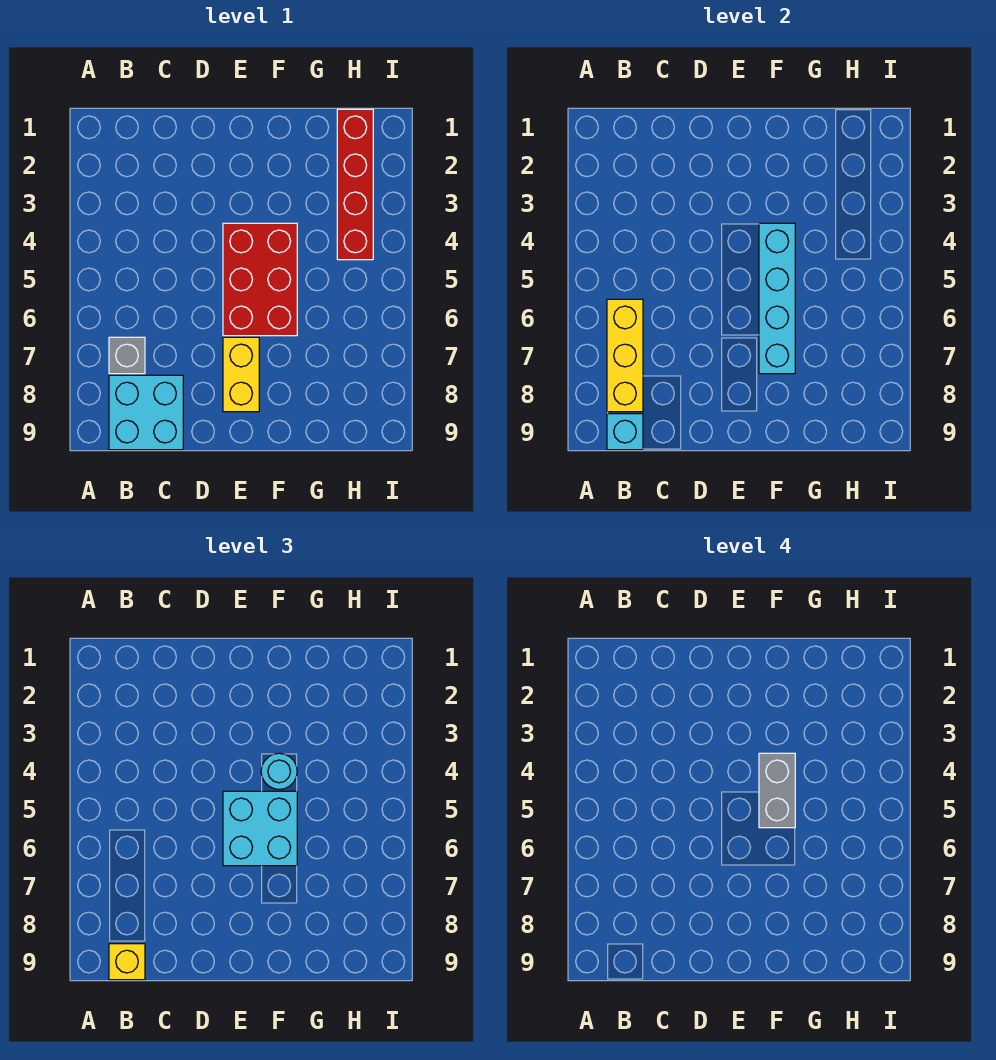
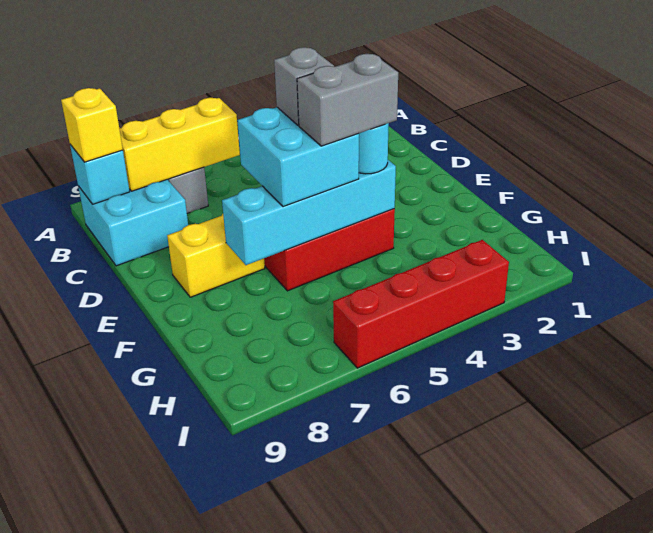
none -> grey brick E5 level 4
red brick H1:H4 level 1 -> red brick I3:I6 level 1

